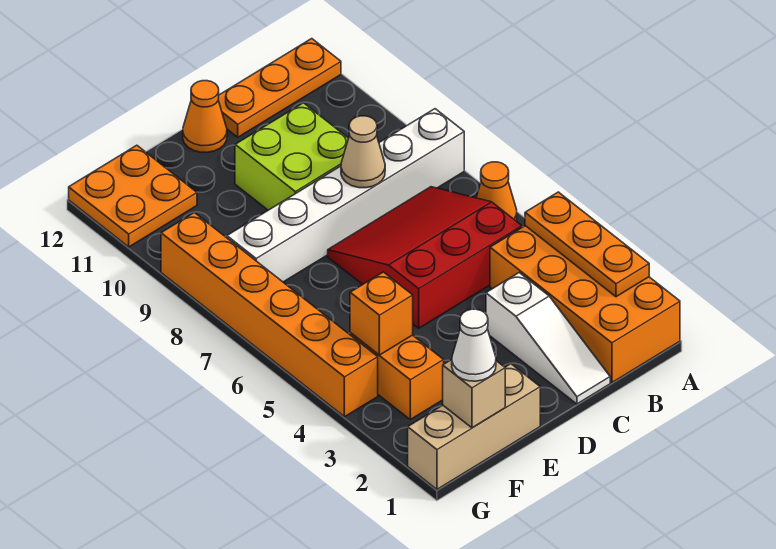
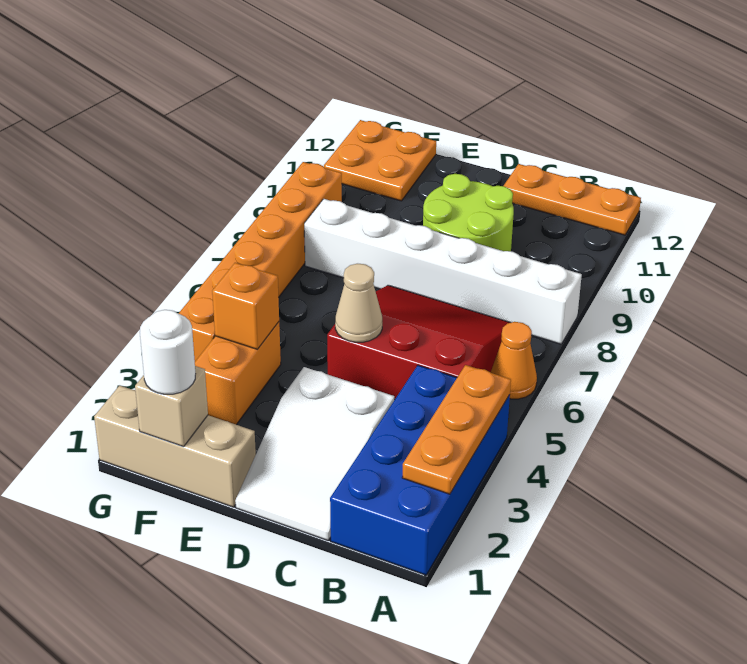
orange brick A1:B4 level 1 -> blue brick A1:B4 level 1
white slope C1:C3 level 1 top 3 -> white slope C1:D3 level 1 top 3
tan cone C8 level 2 -> tan cone D5 level 2
lime brick C9:D10 level 1 -> lime round brick C9:D10 level 1
orange cone D12 level 1 -> none
white cone F1 level 3 -> white round brick F1 level 3

